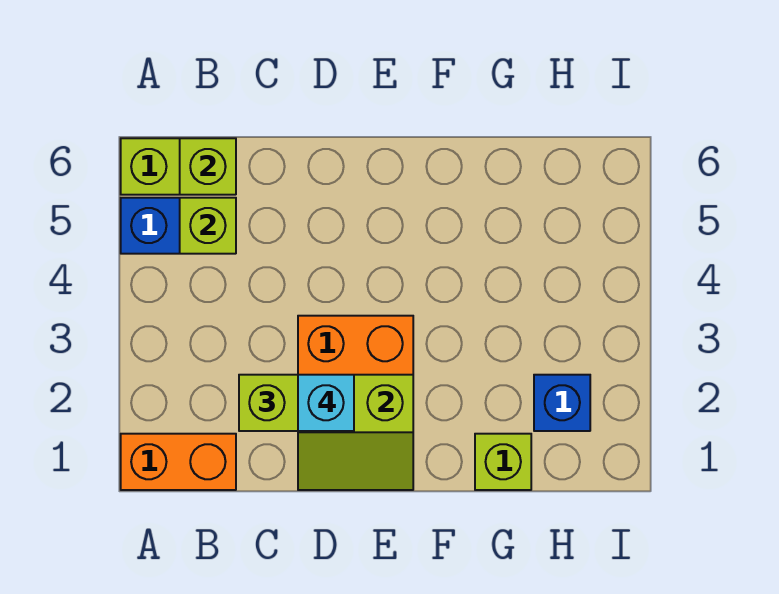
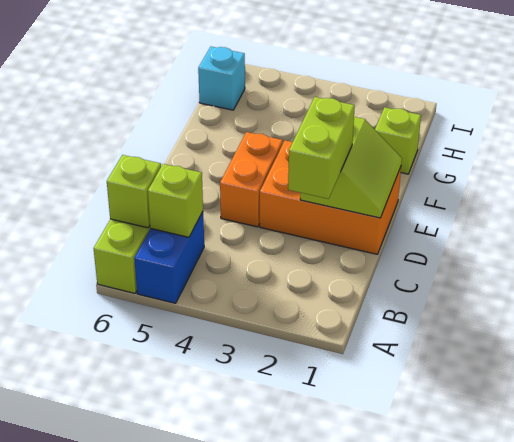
orange brick A1:B1 level 1 -> orange brick D4:E4 level 1
cyan brick D2 level 4 -> cyan brick H6 level 1
blue brick H2 level 1 -> none

